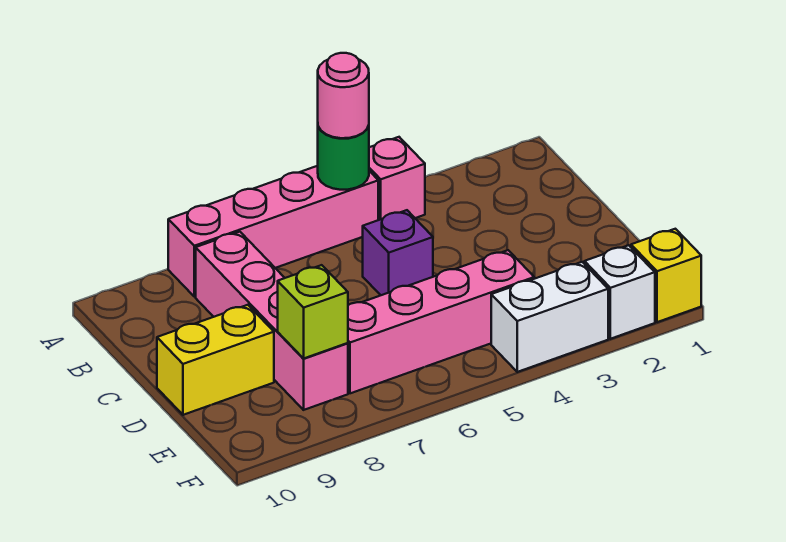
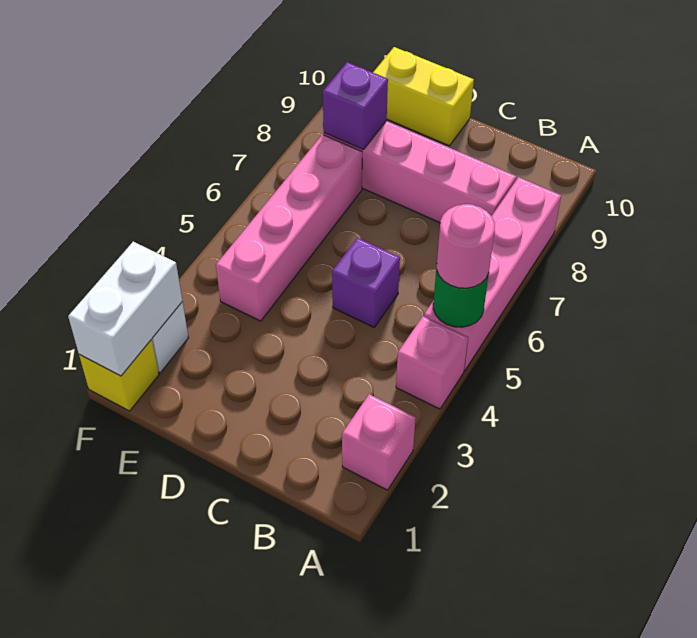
none -> pink brick A2 level 1
yellow brick D9:D10 level 1 -> yellow brick D10:E10 level 1
lime brick E8 level 2 -> purple brick E8 level 2
white brick F3:F4 level 1 -> white brick F1:F2 level 2

